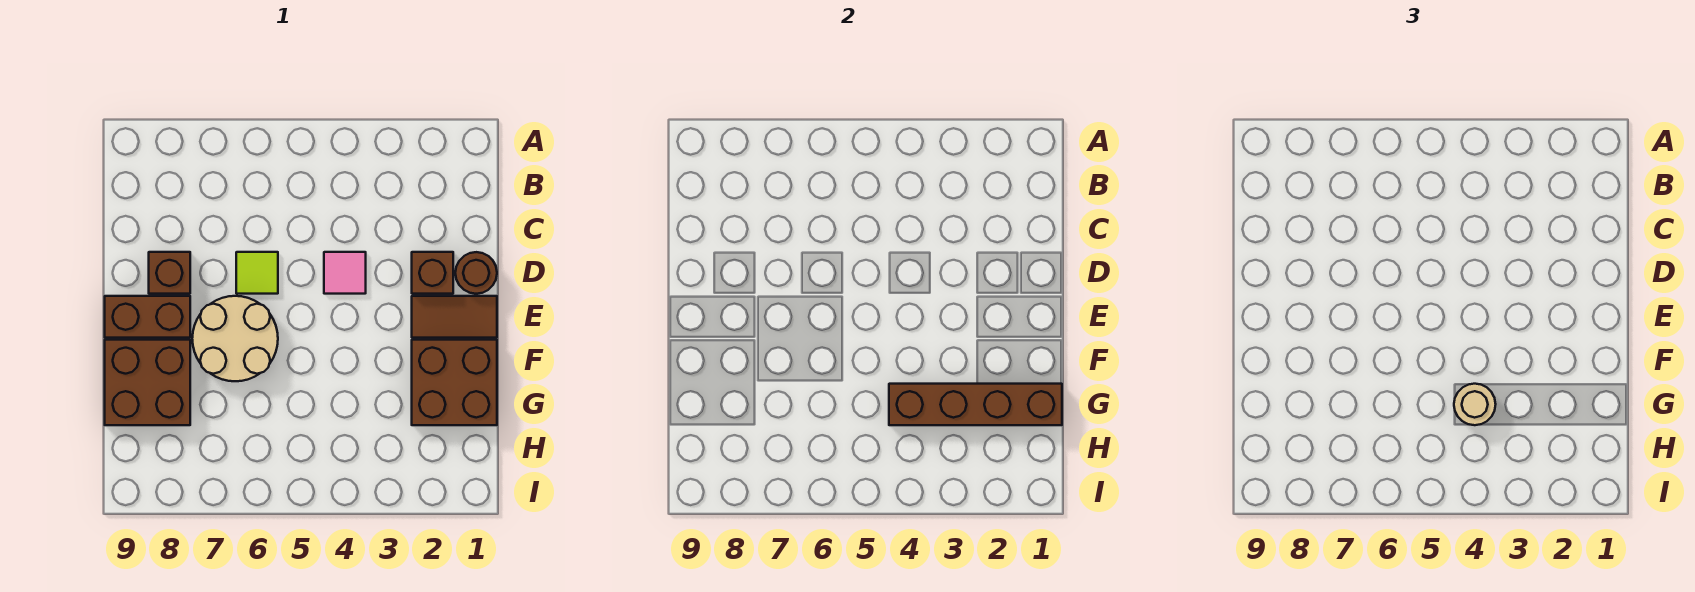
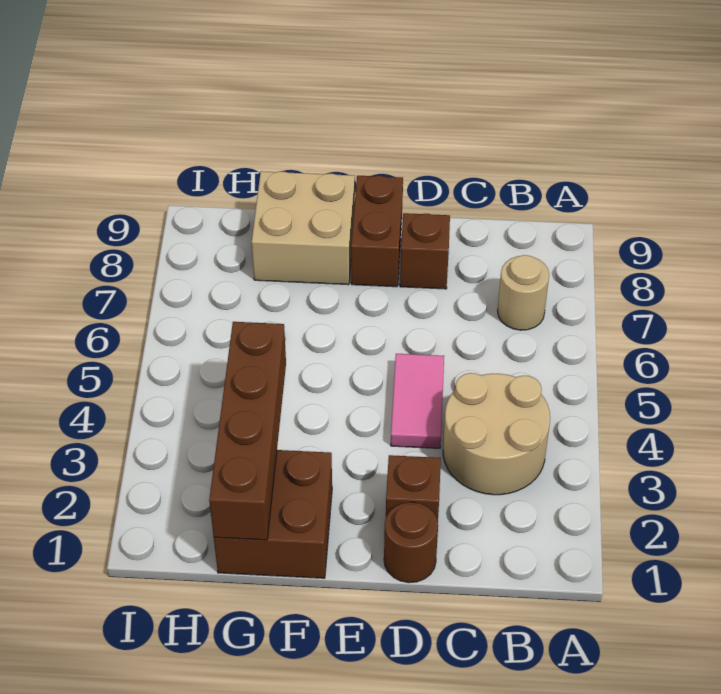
pink tile D4 level 1 -> pink tile D4:D5 level 1
lime tile D6 level 1 -> none
brown tile E1:E2 level 1 -> none
tan round brick E6:F7 level 1 -> tan round brick B3:C4 level 1
brown brick F8:G9 level 1 -> tan brick F8:G9 level 1
tan round brick G4 level 3 -> tan round brick B7 level 1

